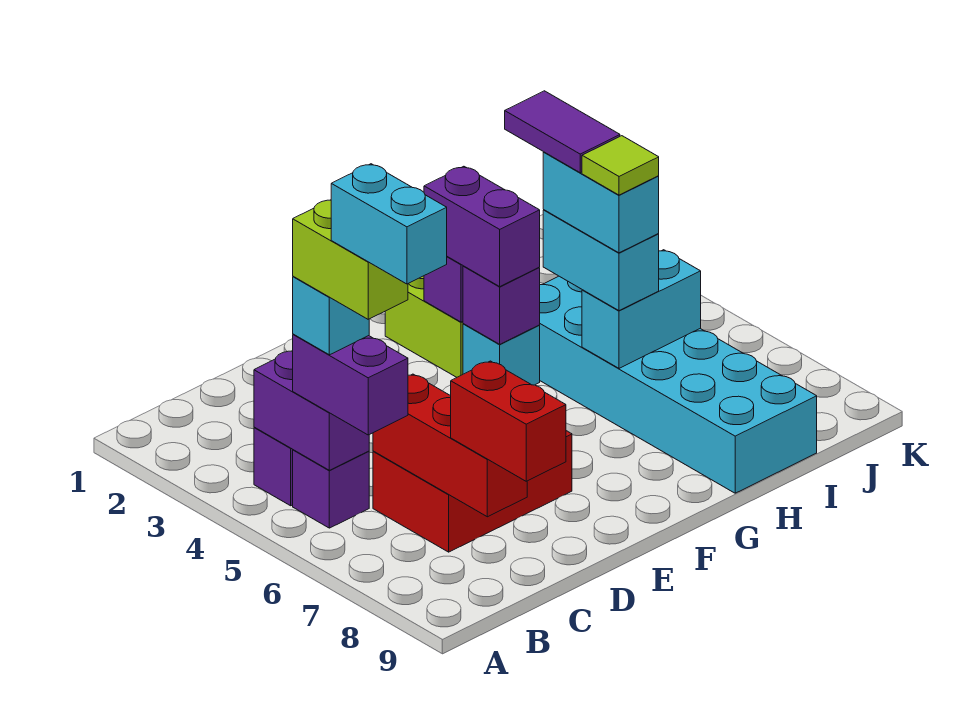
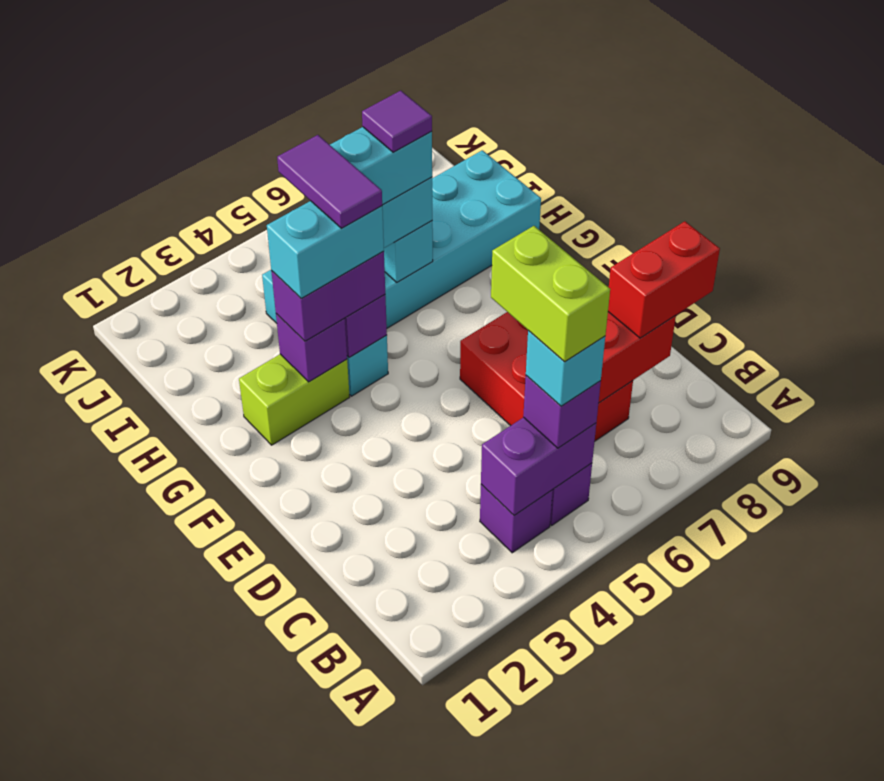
purple brick B5:B6 level 3 -> purple brick B5 level 3
lime brick B5:B6 level 5 -> lime brick B5:C5 level 5
cyan brick B6:B7 level 6 -> cyan brick G3:G4 level 4
purple tile H4:H5 level 5 -> purple tile G4:H4 level 5
lime tile H6 level 5 -> purple tile H6 level 5

